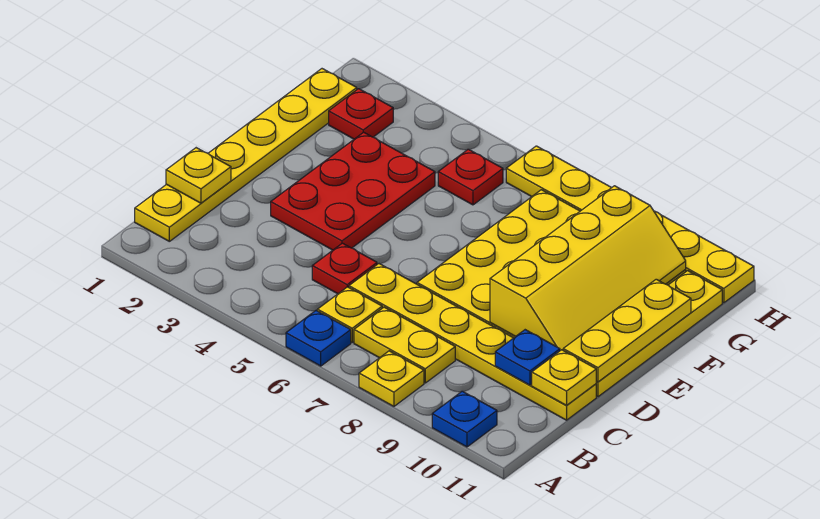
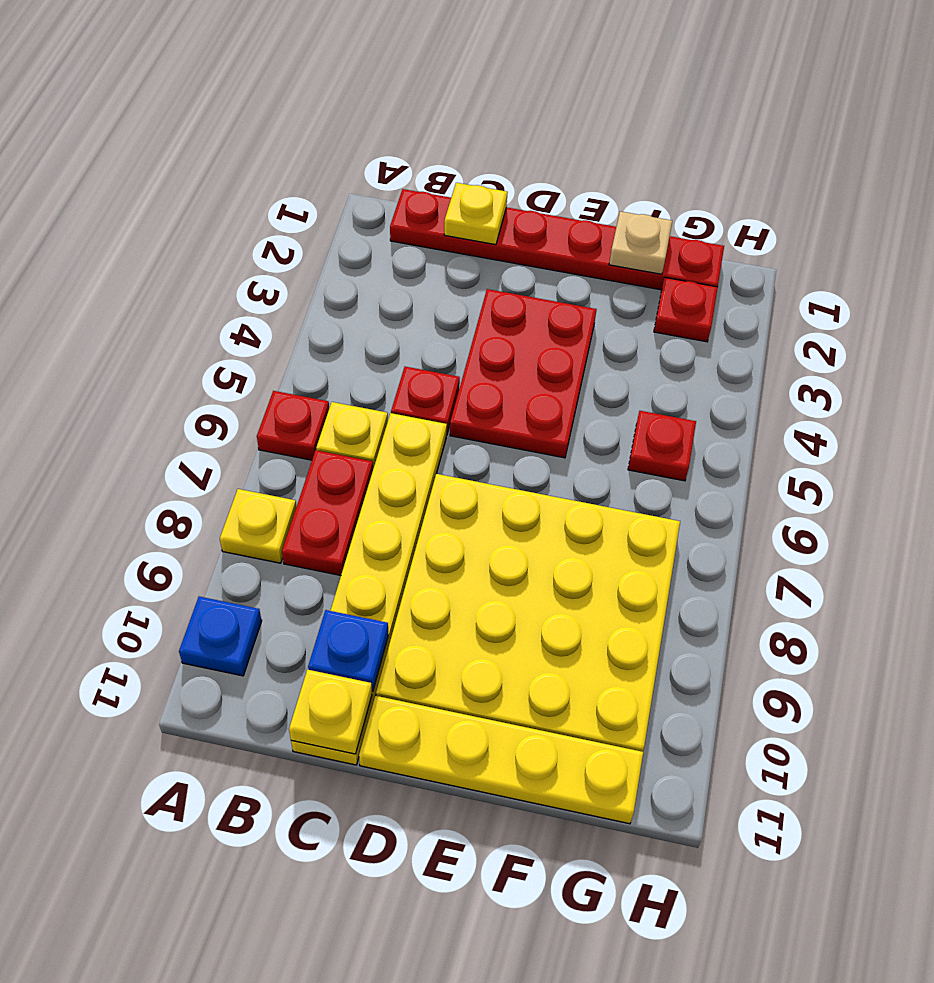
blue plate A6 level 1 -> red plate A6 level 1
yellow plate B1:G1 level 1 -> red plate B1:G1 level 1
yellow plate B7:B8 level 1 -> red plate B7:B8 level 1
red plate D3:F4 level 1 -> red plate D3:E5 level 1
yellow slope D9:G10 level 2 top 9 -> none
yellow plate D11:F11 level 2 -> none
none -> tan plate F1 level 2
yellow plate H6:H11 level 1 -> none

